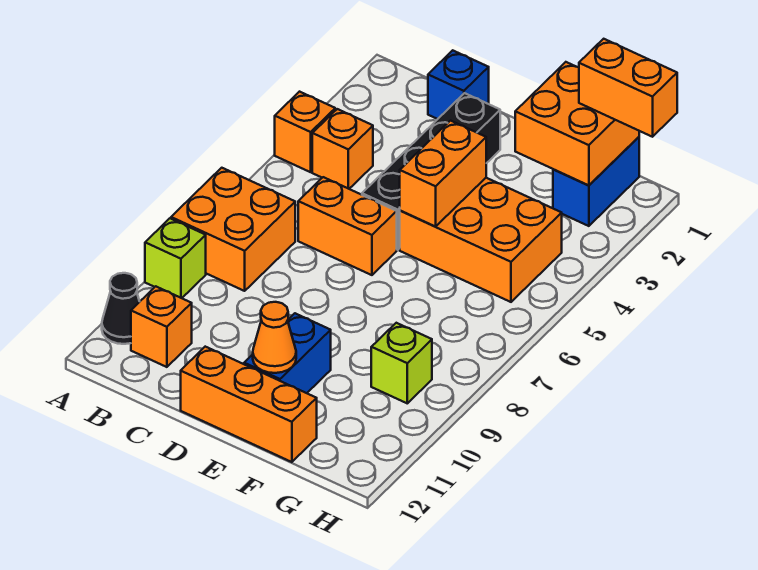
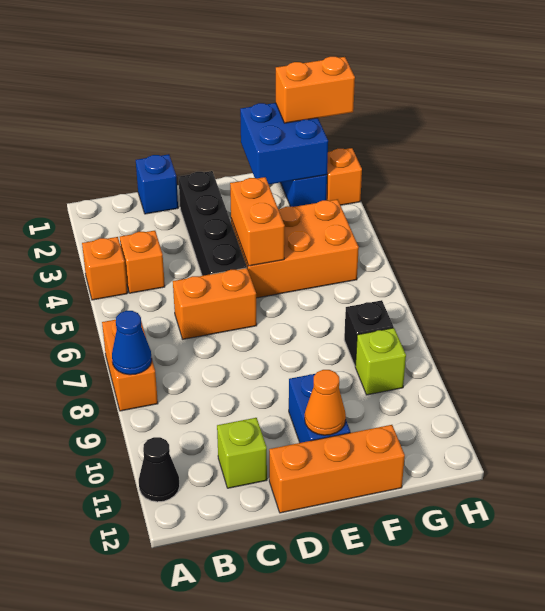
orange brick A7:B8 level 1 -> orange brick A7:A8 level 1
none -> blue cone A8 level 2
lime brick A9 level 1 -> lime brick C11 level 1
orange brick B11 level 1 -> orange brick H2 level 1
orange brick F1:G2 level 2 -> blue brick F1:G2 level 2
none -> black brick G8 level 1

